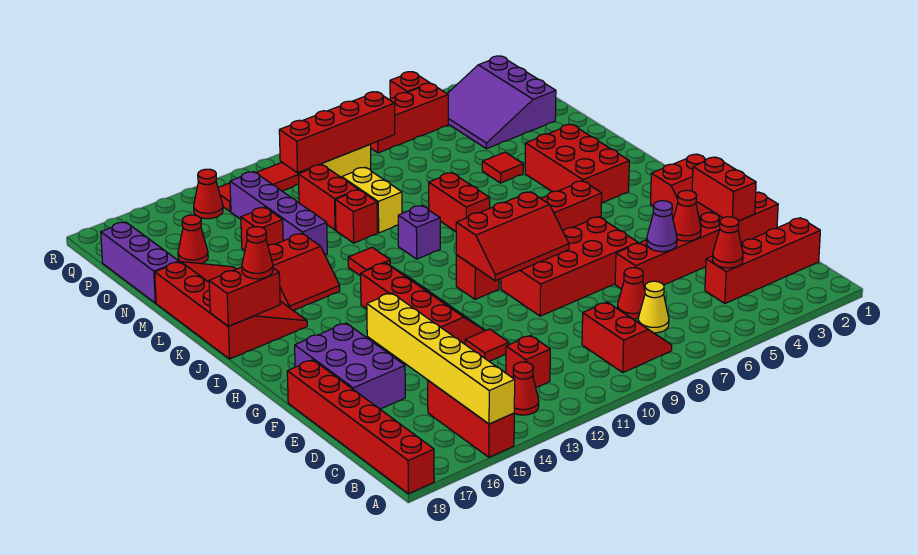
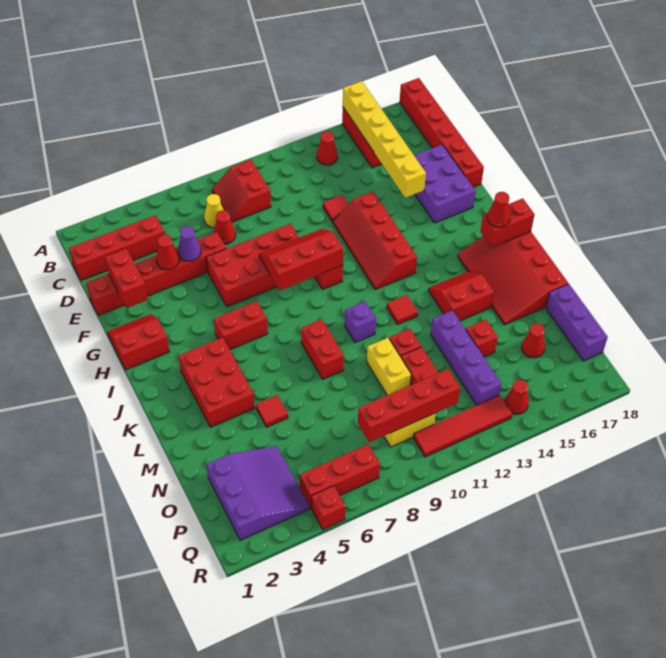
red cone C4 level 2 -> none
red brick C12 level 1 -> none

